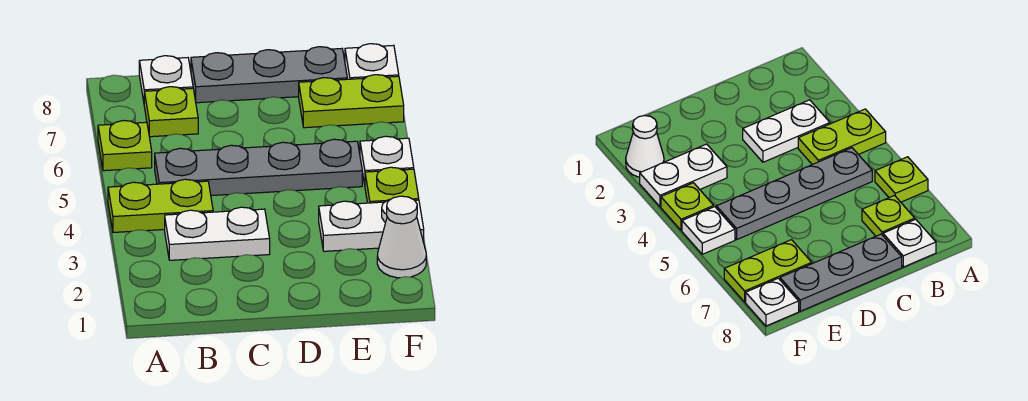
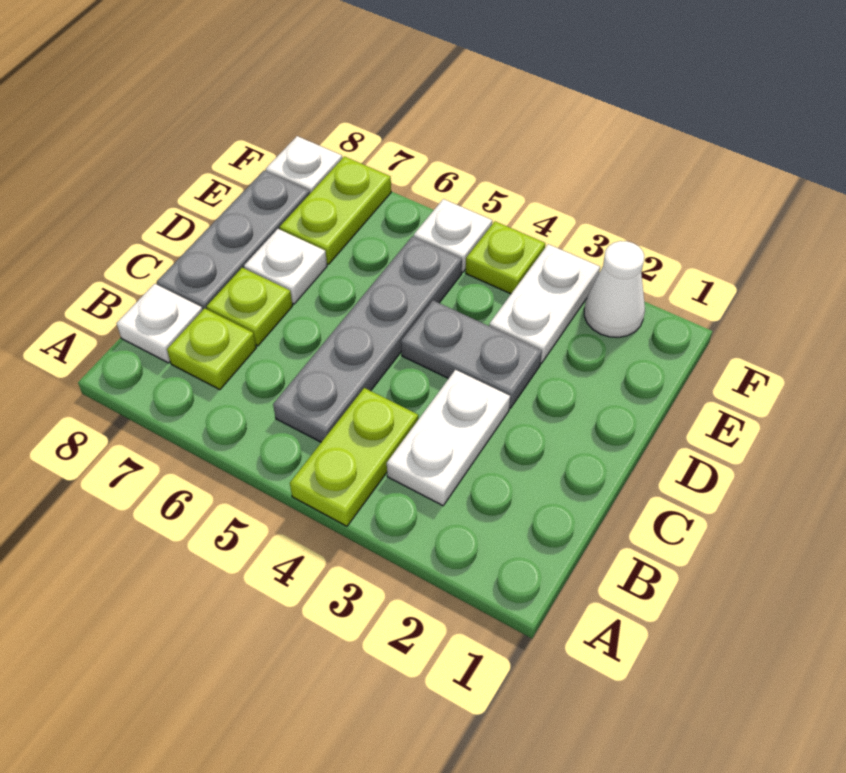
lime plate A6 level 1 -> lime plate C7 level 1
none -> grey plate D3:D4 level 1
none -> white plate D7 level 1

